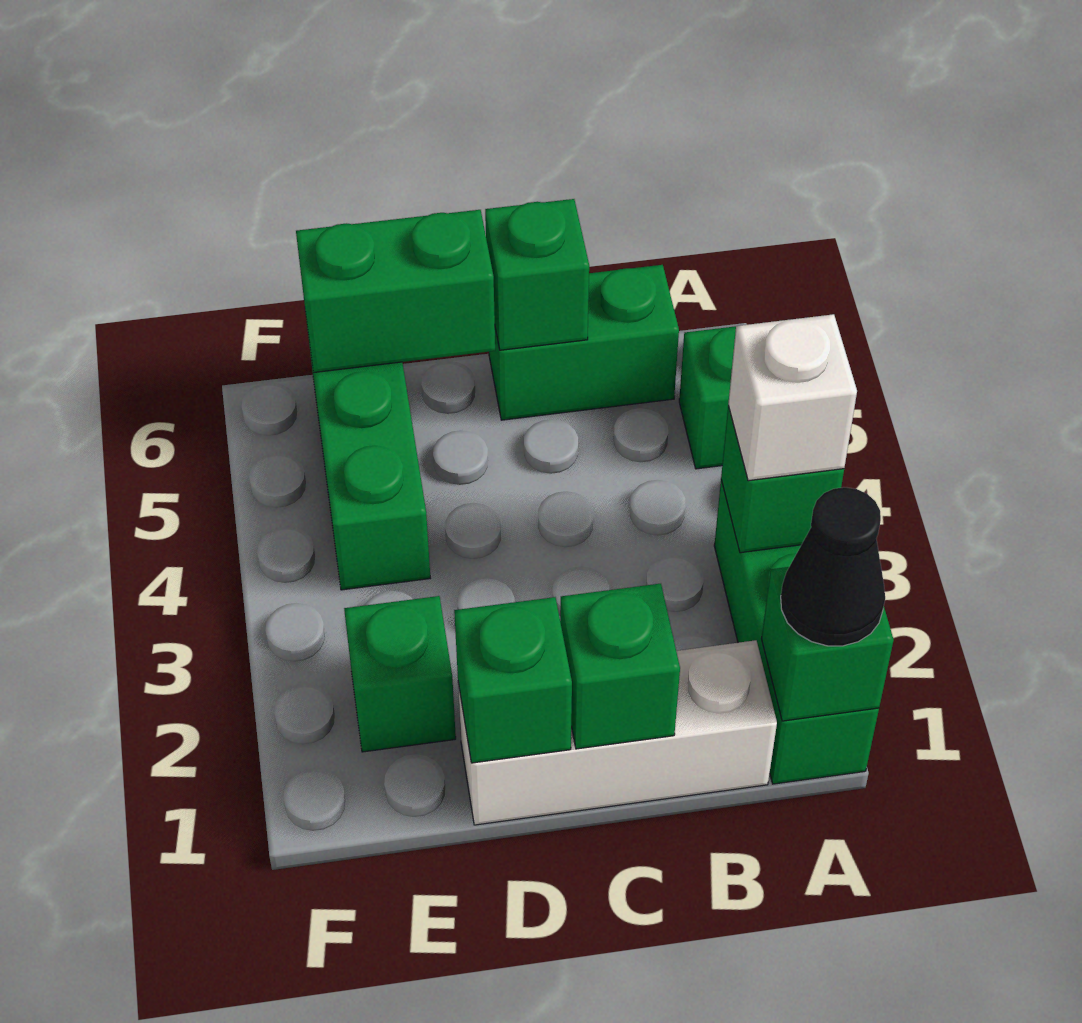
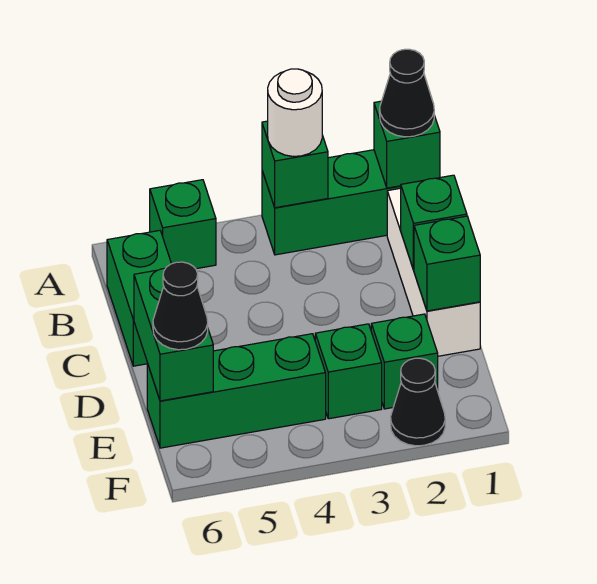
white brick A3 level 3 -> white round brick A3 level 3
green brick C6 level 2 -> green brick E3 level 1
none -> black cone E6 level 3
none -> black cone F2 level 1

